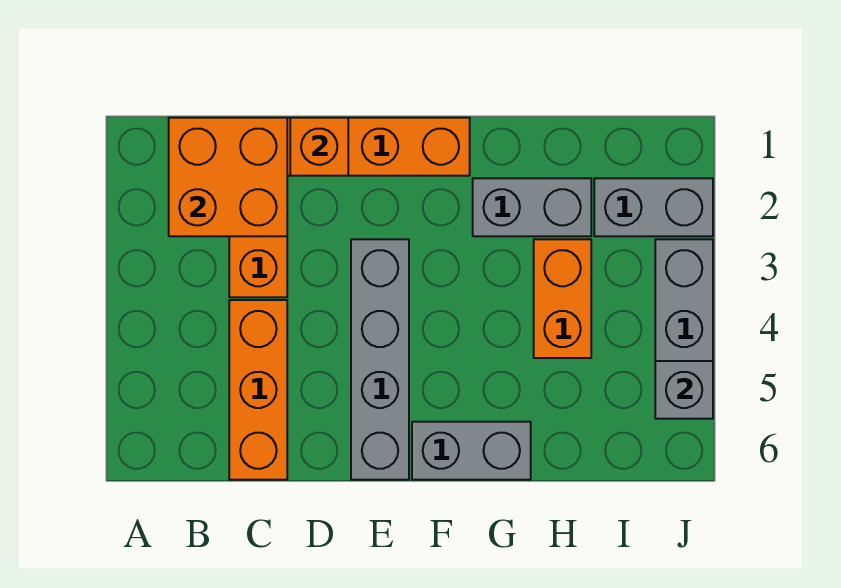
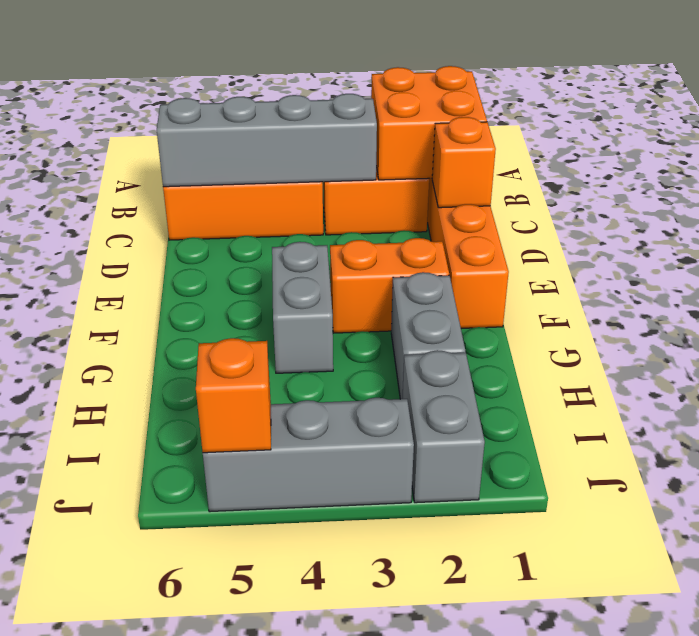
grey brick E3:E6 level 1 -> grey brick C3:C6 level 2
grey brick F6:G6 level 1 -> grey brick F4:G4 level 1
orange brick H3:H4 level 1 -> orange brick F2:F3 level 1
grey brick J5 level 2 -> orange brick J5 level 2

